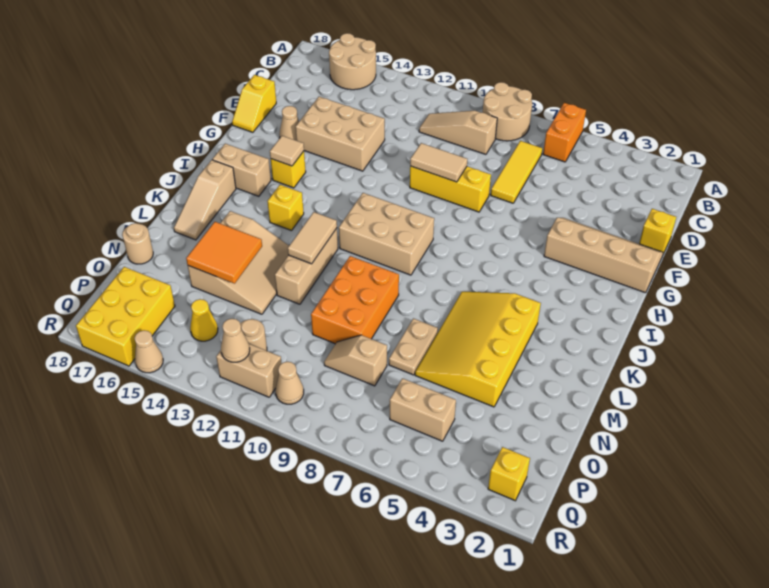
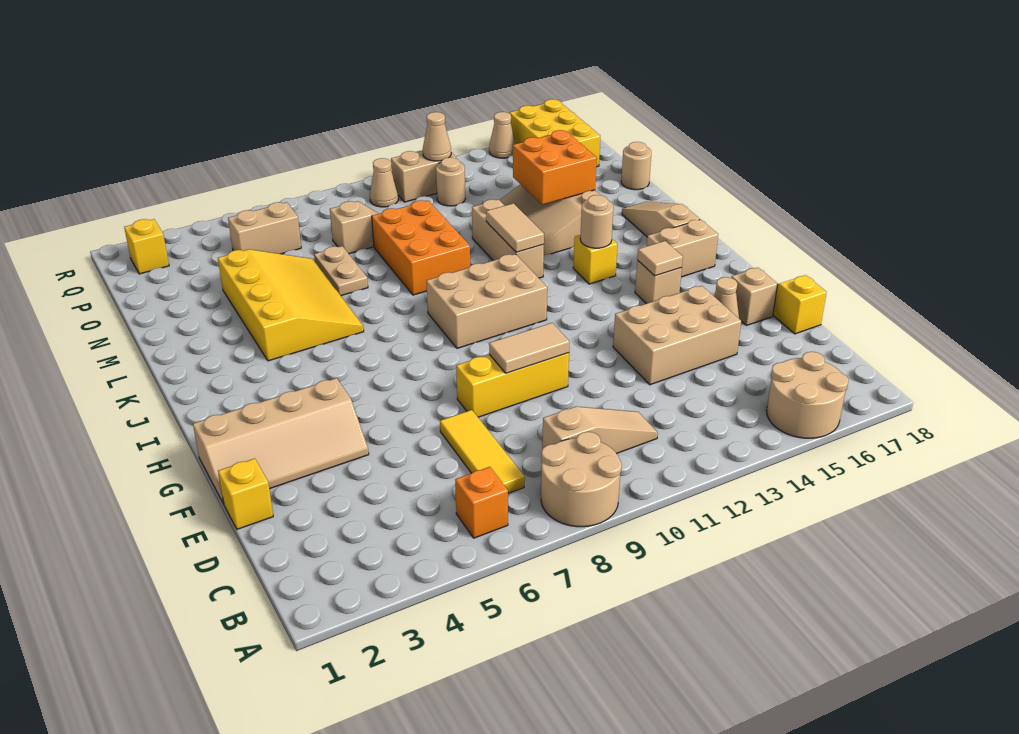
orange brick A6:B6 level 1 -> orange brick B6 level 1
none -> tan brick F17 level 1
yellow brick H15 level 1 -> tan brick H15 level 1
none -> tan round brick J14 level 2
orange tile M14:N15 level 2 -> orange brick M14:N15 level 2
yellow cone P14 level 1 -> none

